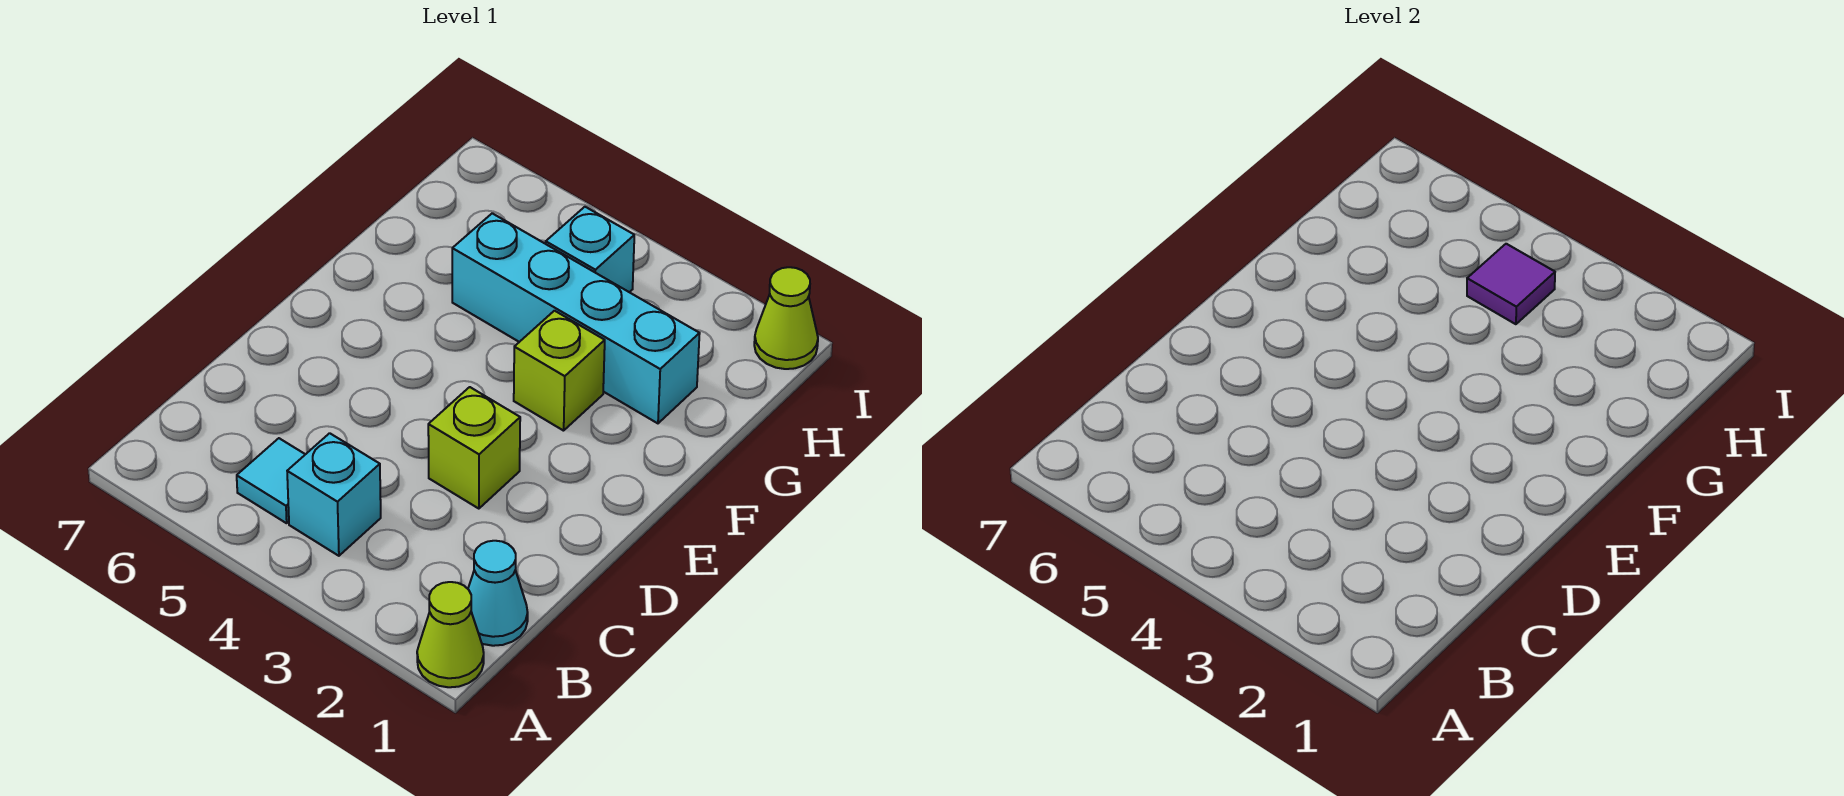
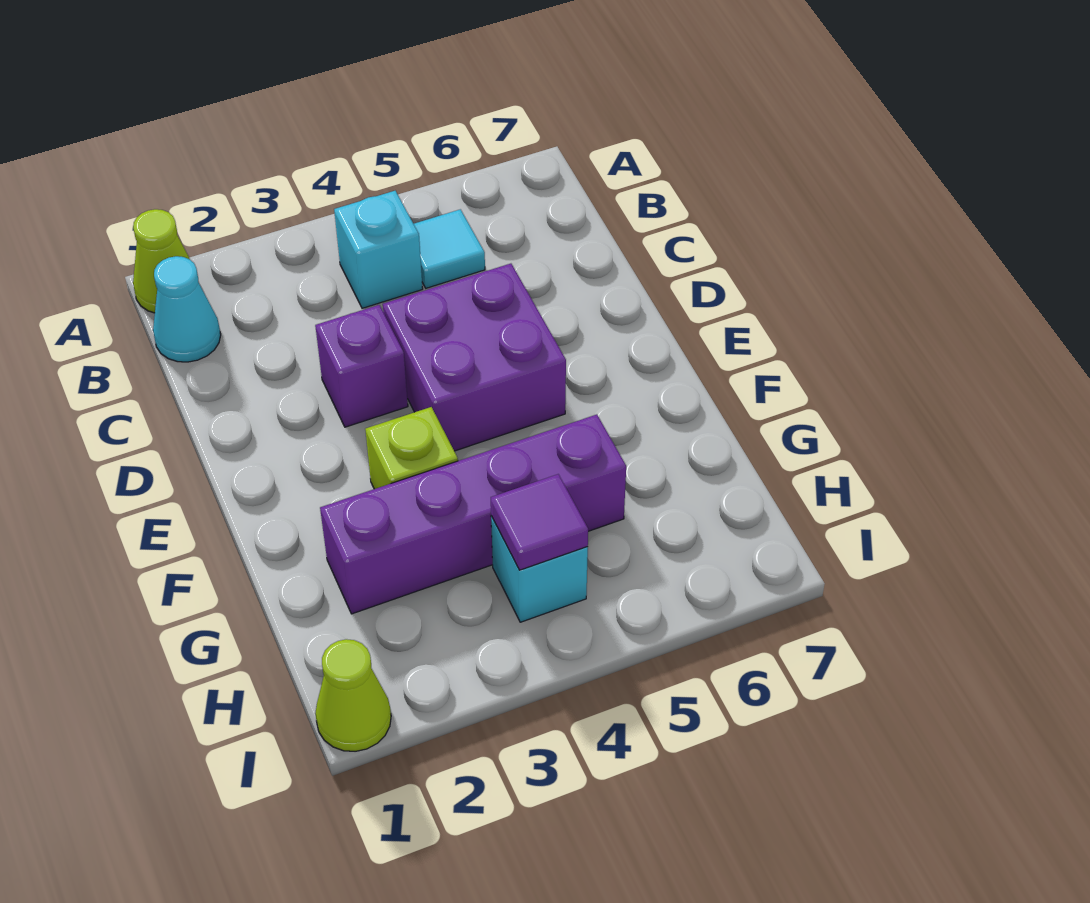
lime brick D3 level 1 -> purple brick D3 level 1
none -> purple brick D4:E5 level 1
cyan brick G2:G5 level 1 -> purple brick G2:G5 level 1

